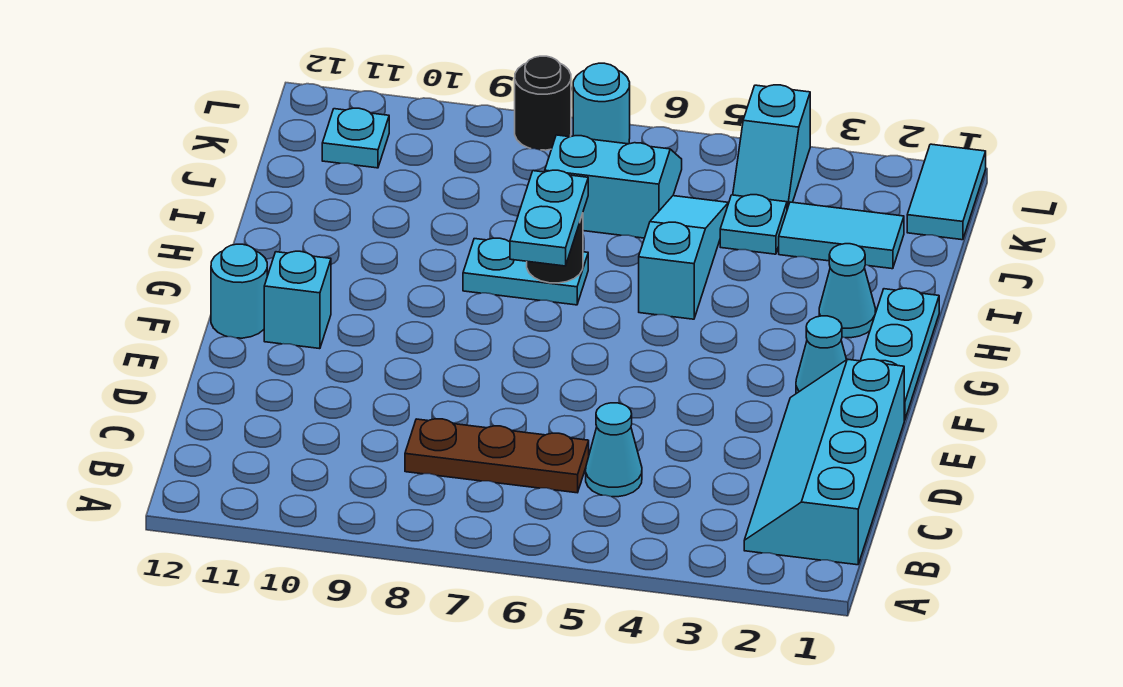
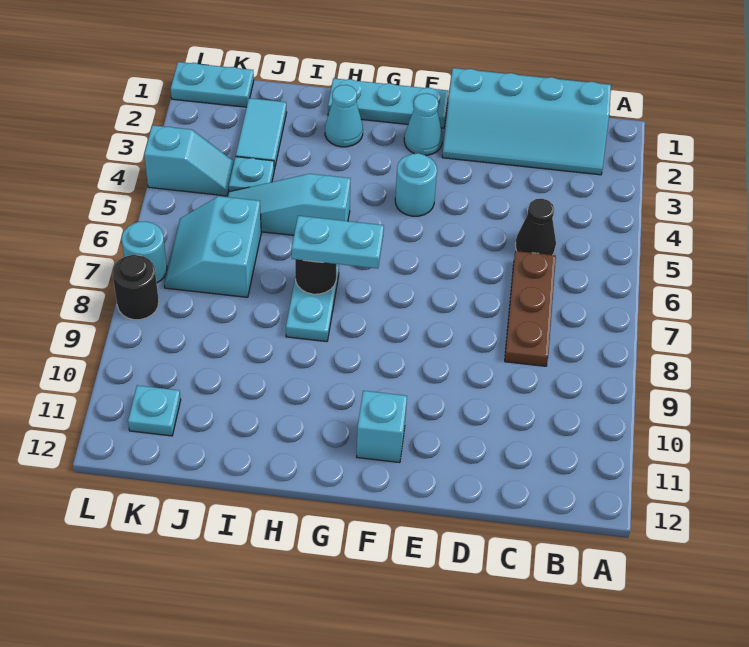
cyan cone C5 level 1 -> black cone C5 level 1
cyan round brick F12 level 1 -> cyan round brick F4 level 1
cyan tile K1:L1 level 1 -> cyan plate K1:L1 level 1

